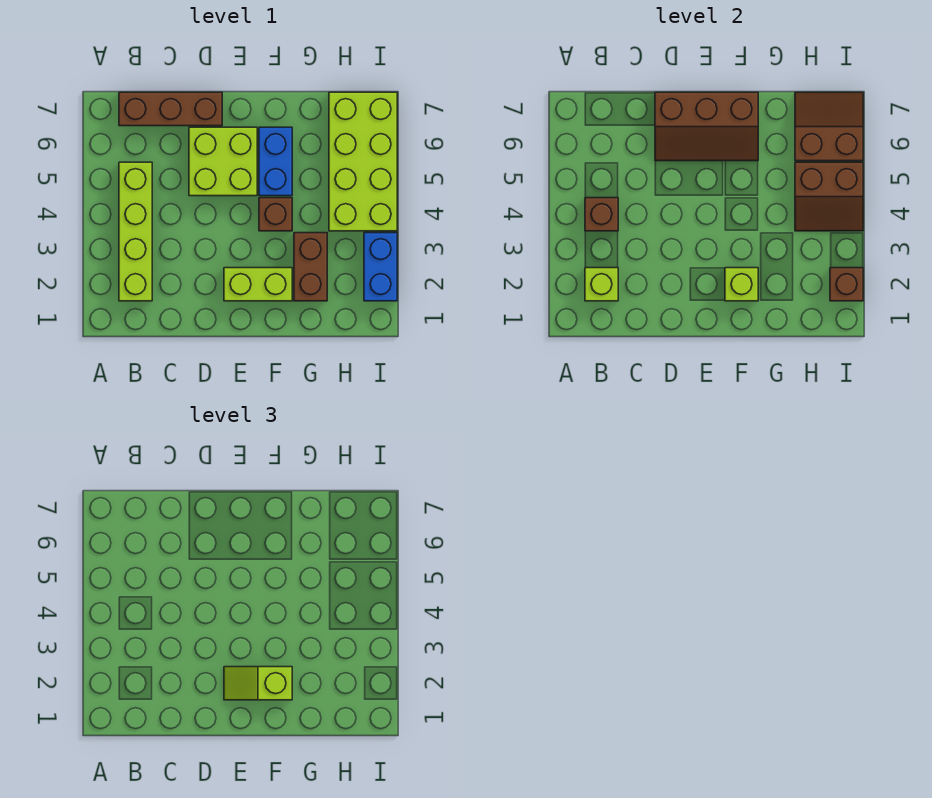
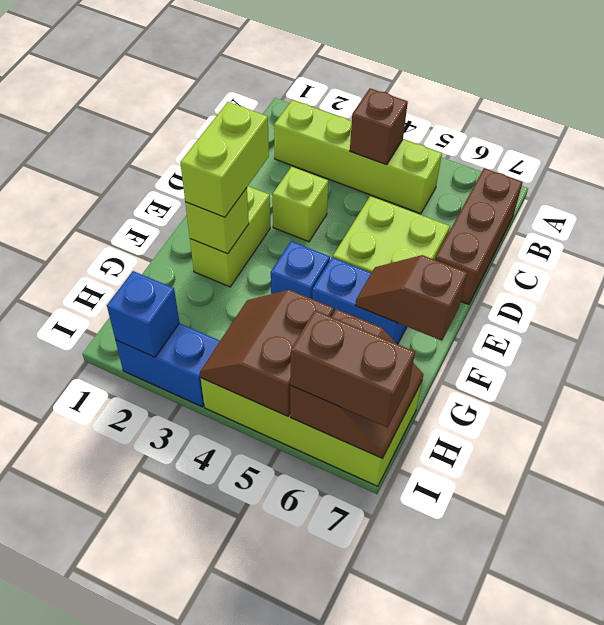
lime brick B2 level 2 -> lime brick D3 level 1
brown slope D6:F7 level 2 top 7 -> brown slope F6:F7 level 2 top 7
lime slope E2:F2 level 3 top F -> lime brick E2:F2 level 3
brown brick F4 level 1 -> blue brick F4 level 1
brown brick G2:G3 level 1 -> brown brick I6:I7 level 3
brown brick I2 level 2 -> blue brick I2 level 2

